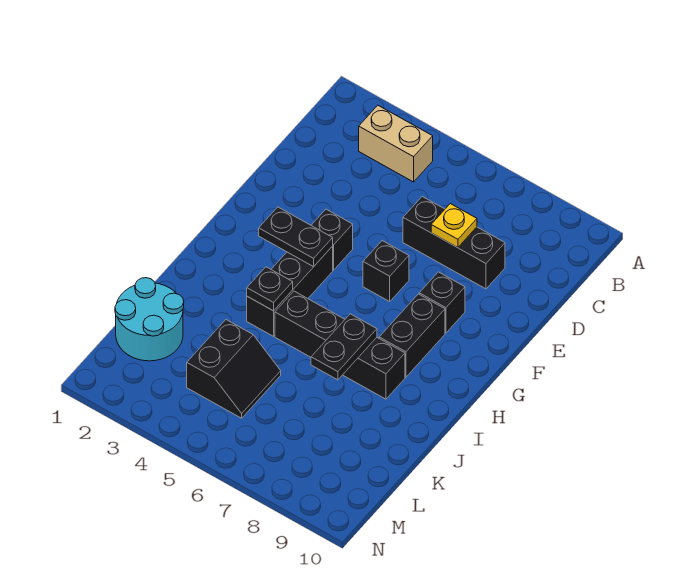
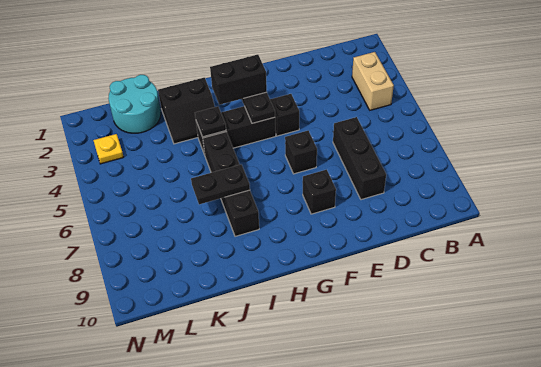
yellow plate D7 level 2 -> yellow plate M3 level 1
black brick G8:H8 level 1 -> black brick G3:H3 level 3
black slope K4:L5 level 1 top 4 -> black slope I2:J3 level 1 top 2

